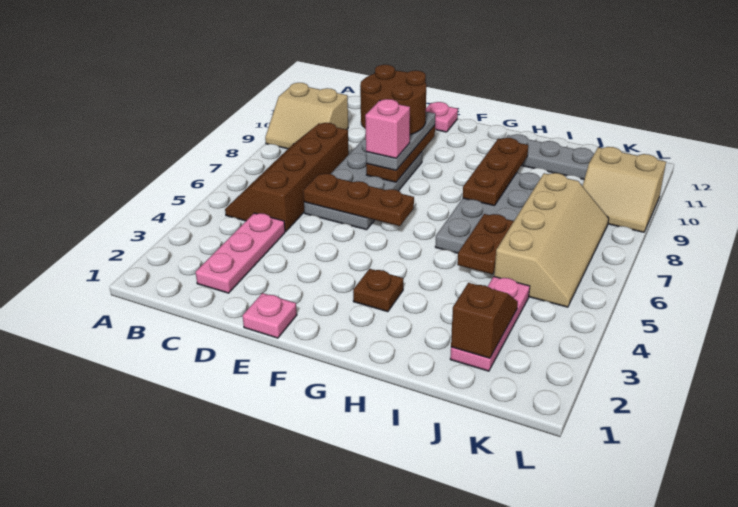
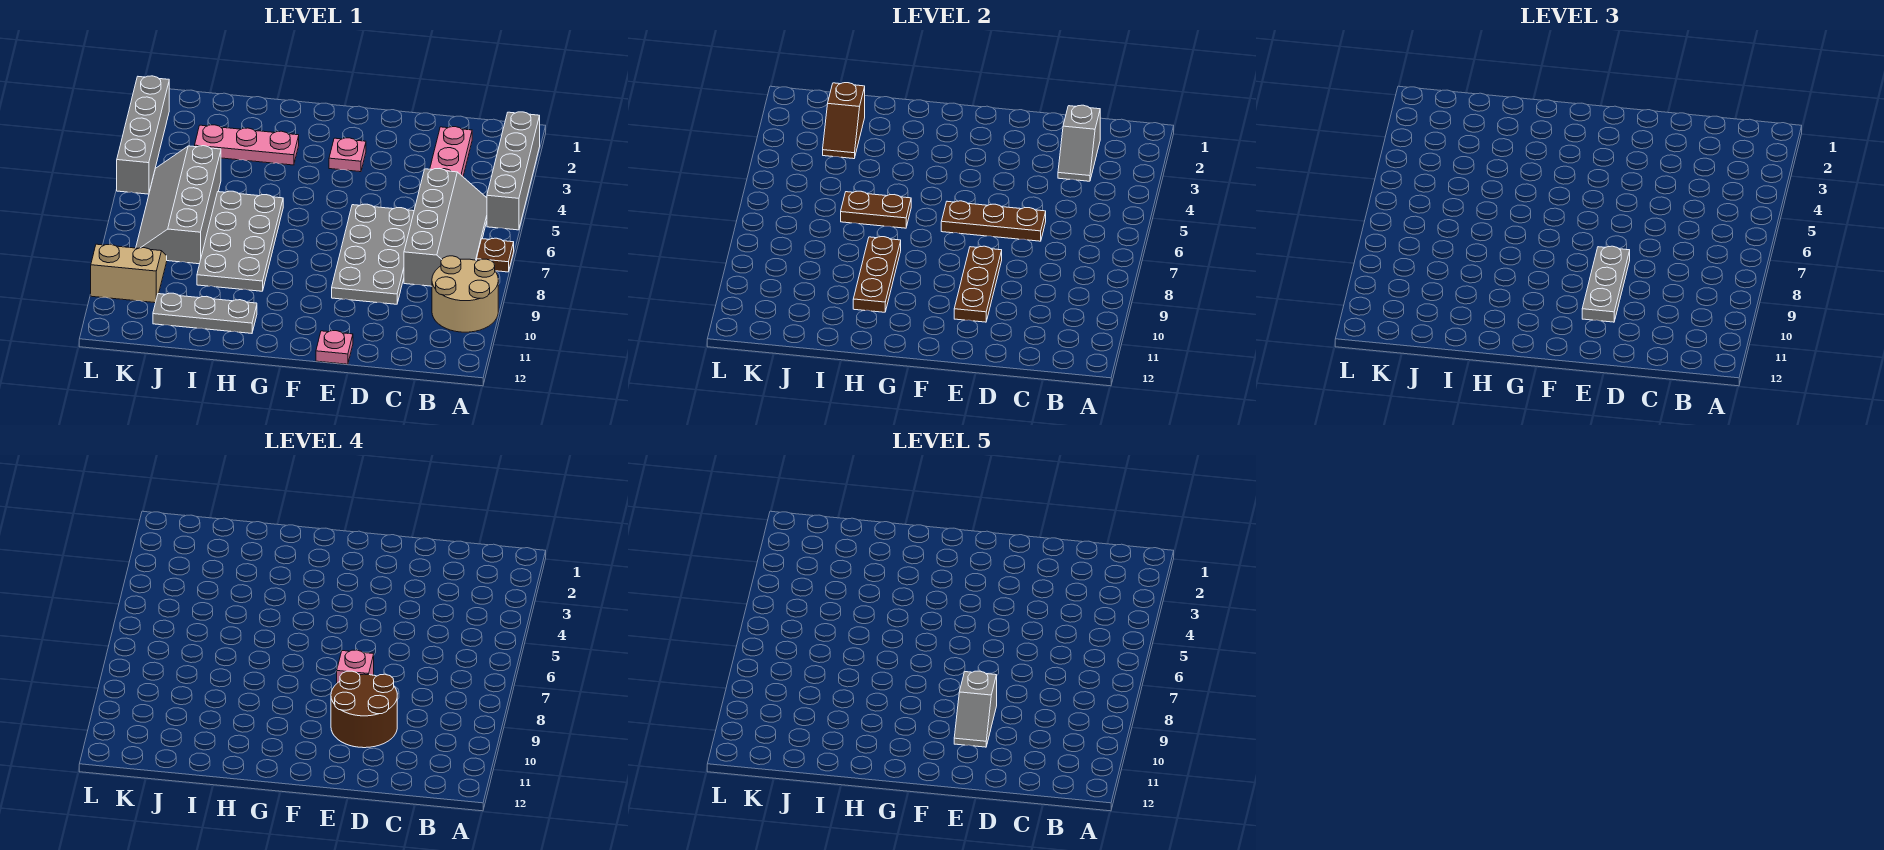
none -> grey brick A2:A5 level 1
tan slope A9:B10 level 1 top 10 -> tan round brick A9:B10 level 1
brown slope B5:C8 level 1 top C -> grey slope B5:C8 level 1 top C
none -> grey slope C2:C3 level 2 top 2
pink plate E1 level 1 -> pink plate F3 level 1
none -> grey slope E9:E10 level 5 top 9
brown plate G3 level 1 -> brown plate A7 level 1
brown plate I5:I6 level 2 -> brown plate H6:I6 level 2
pink plate J2:J4 level 1 -> pink plate H3:J3 level 1
tan slope J5:K8 level 1 top J -> grey slope J5:K8 level 1 top J
none -> grey brick L2:L5 level 1

